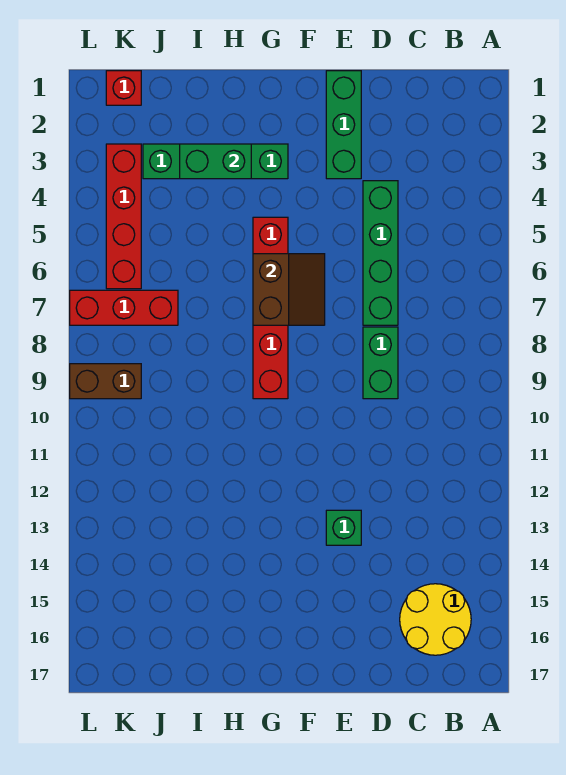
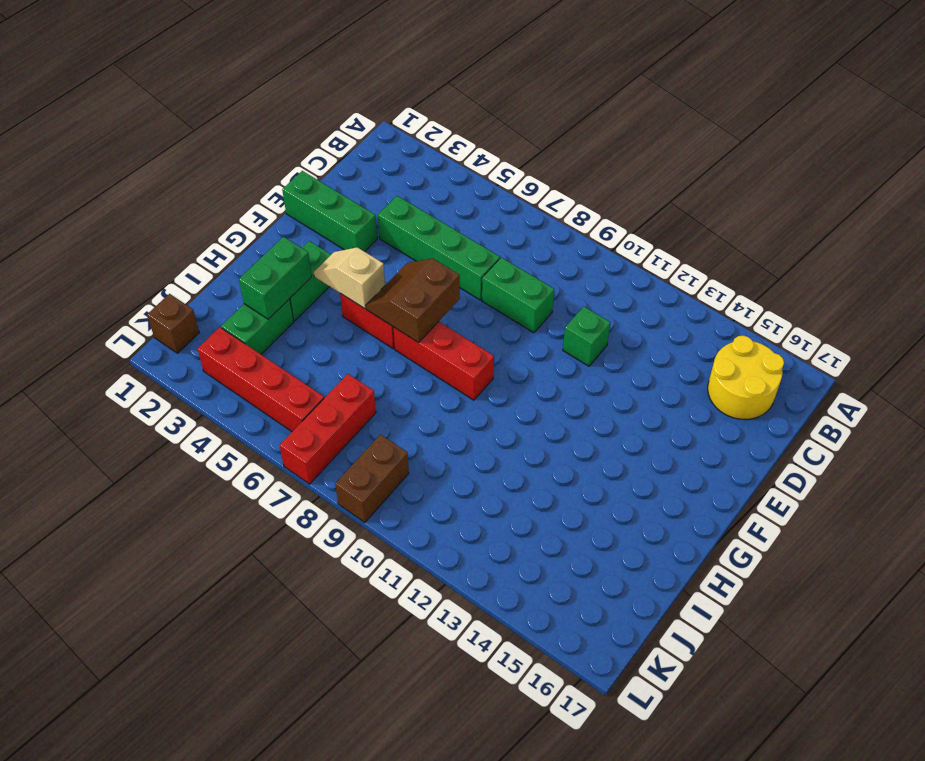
green brick E13 level 1 -> green brick D11 level 1
brown slope F6:G7 level 2 top G -> brown slope F6:G7 level 2 top 7
none -> tan slope G4:G5 level 2 top 5
red brick K1 level 1 -> brown brick K1 level 1

